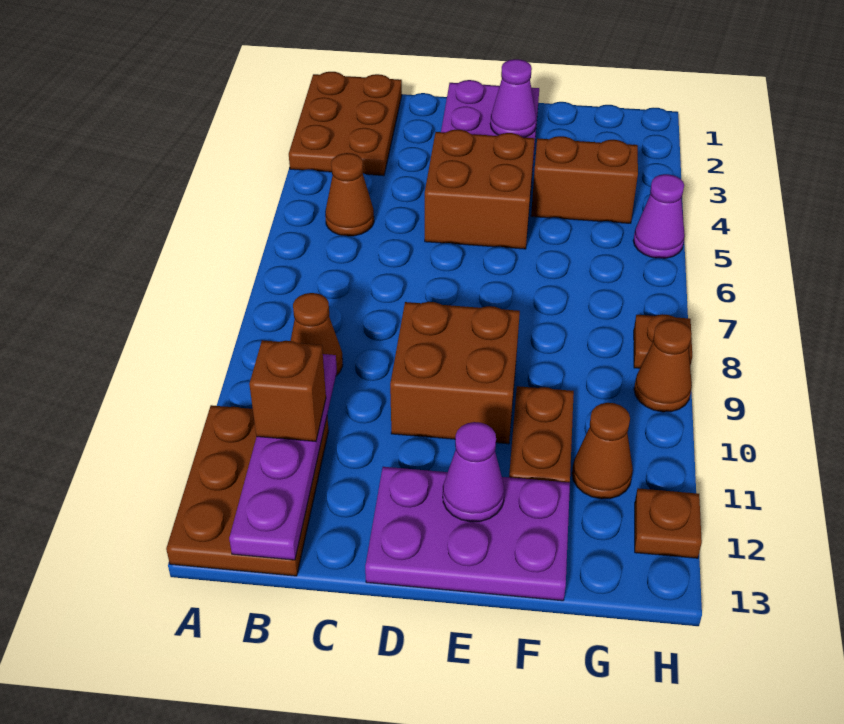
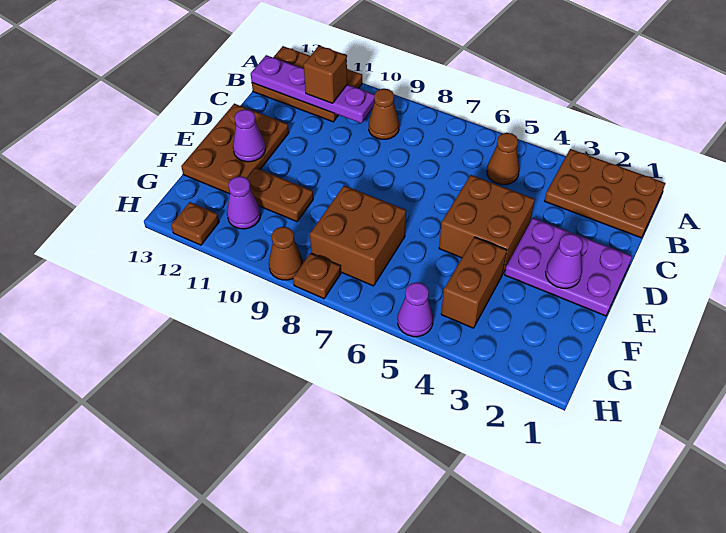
brown brick D9:E10 level 1 -> brown brick F7:G8 level 1
purple plate D12:F13 level 1 -> brown plate D12:F13 level 1
brown cone G11 level 1 -> purple cone G11 level 1

